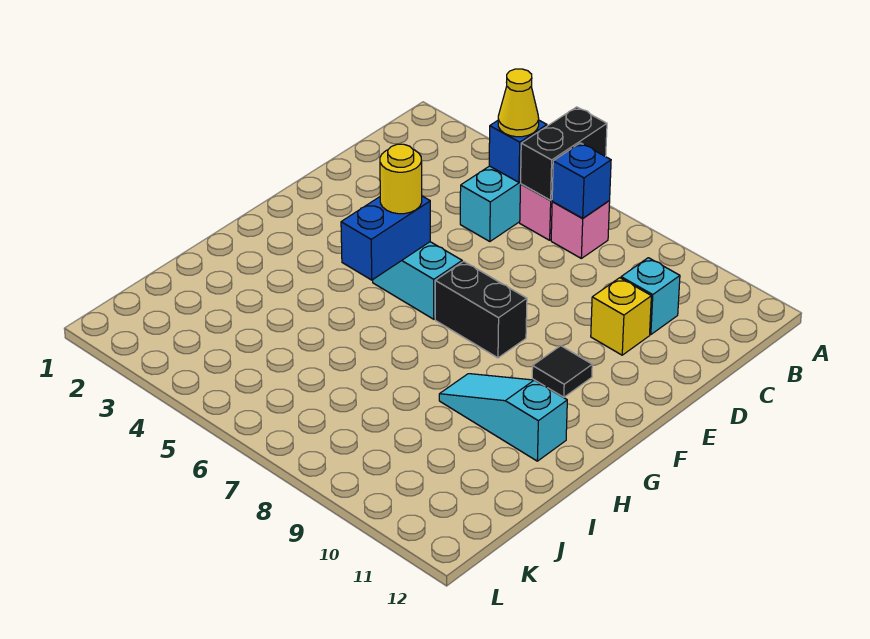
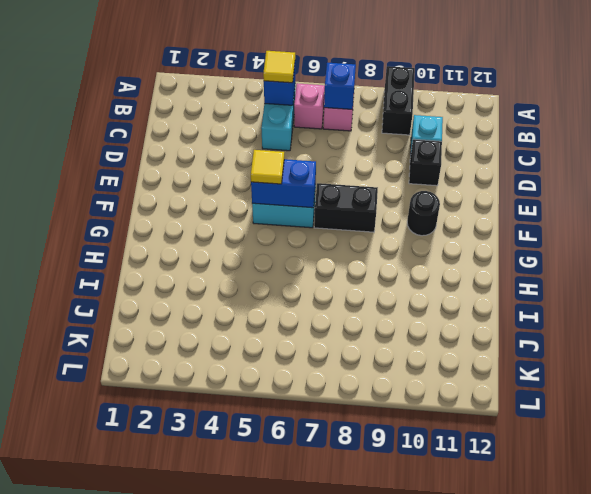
black brick A6:B6 level 2 -> black brick A9:B9 level 1
yellow cone B5 level 3 -> yellow tile B5 level 3
yellow brick D10 level 1 -> black brick D10 level 1
blue brick F5:G5 level 2 -> blue brick F5:F6 level 2
yellow round brick F5 level 3 -> yellow tile F5 level 3
black tile F10 level 1 -> black round brick F10 level 1
cyan slope H9:H11 level 1 top 11 -> none

